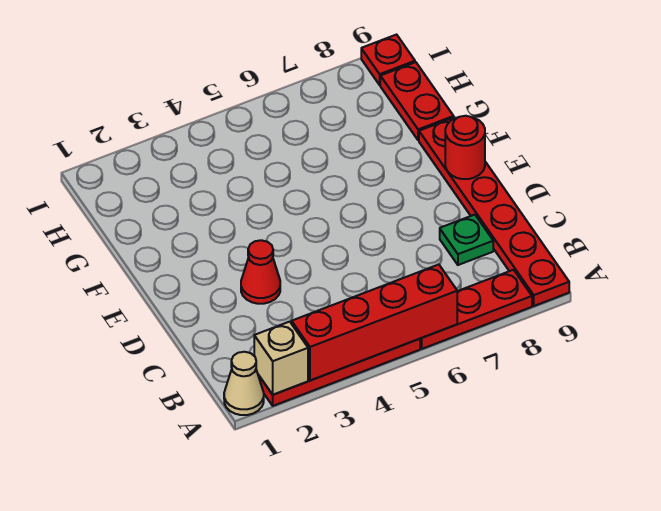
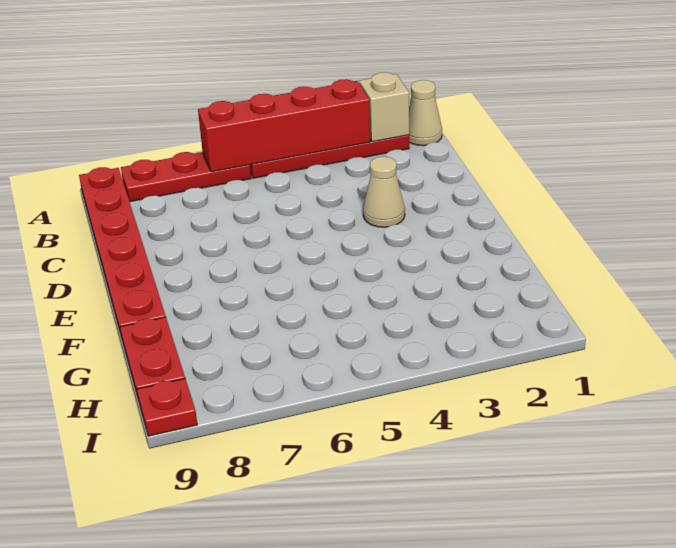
green plate C8 level 1 -> none
red cone D3 level 1 -> tan cone D3 level 1
red round brick E9 level 2 -> none

